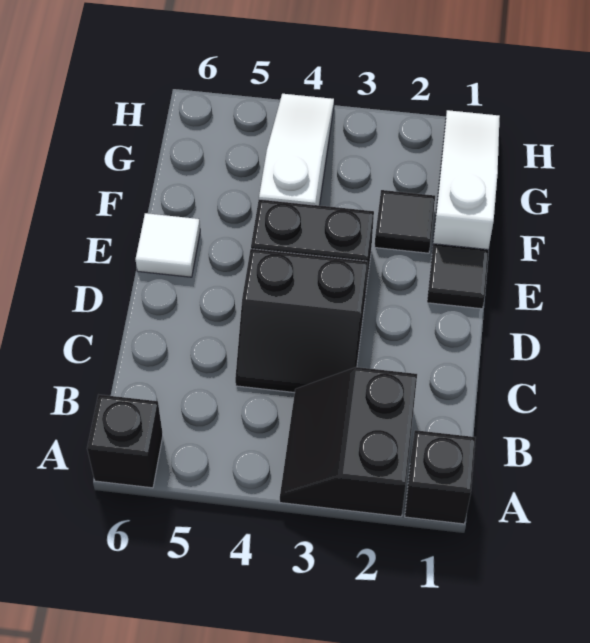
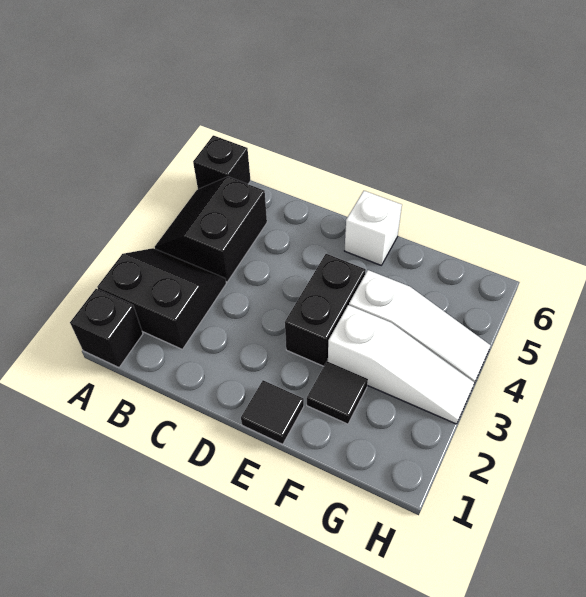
black slope C3:D4 level 1 top D -> black slope A4:B5 level 1 top B
white tile E6 level 1 -> white brick E6 level 1
white slope F1:H1 level 1 top F -> white slope F3:H3 level 1 top F

